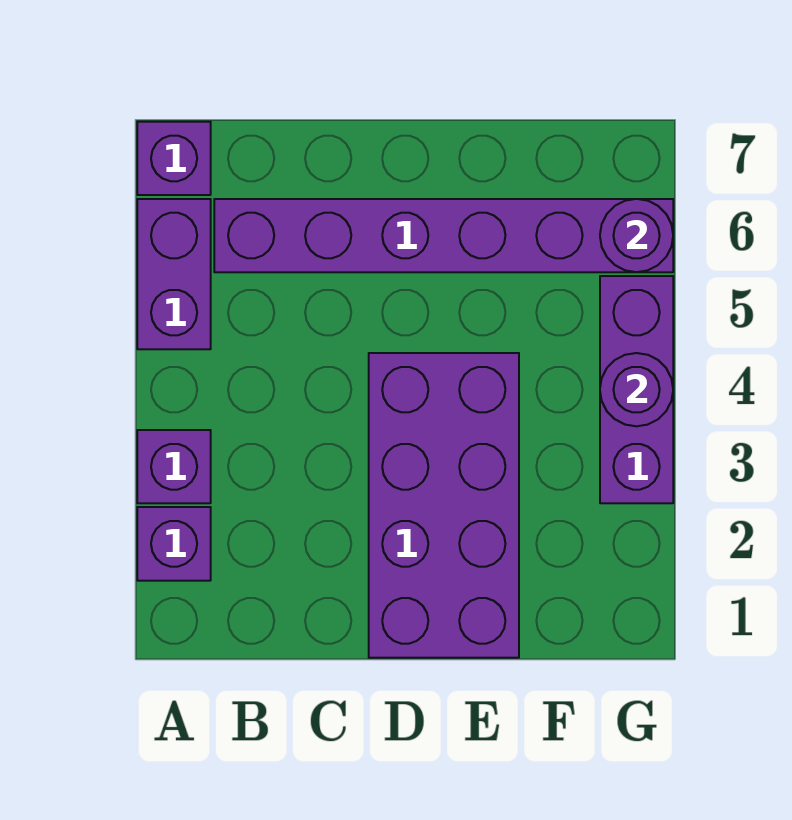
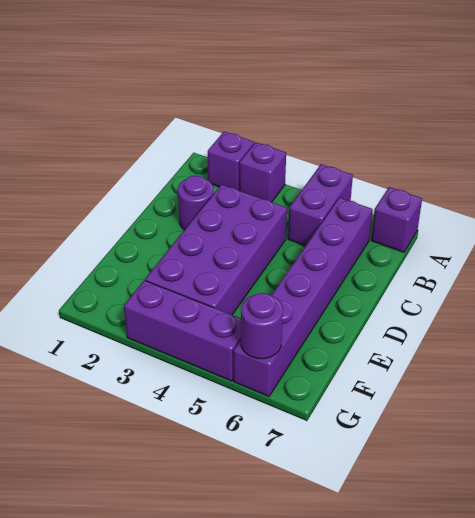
purple brick A5:A6 level 1 -> purple brick A5:B5 level 1
purple brick D1:E4 level 1 -> purple brick C3:F4 level 1
purple round brick G4 level 2 -> purple round brick C2 level 1

